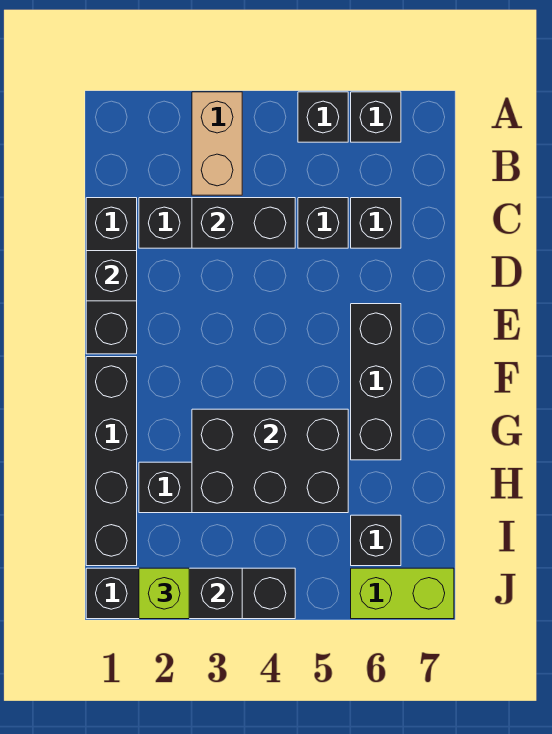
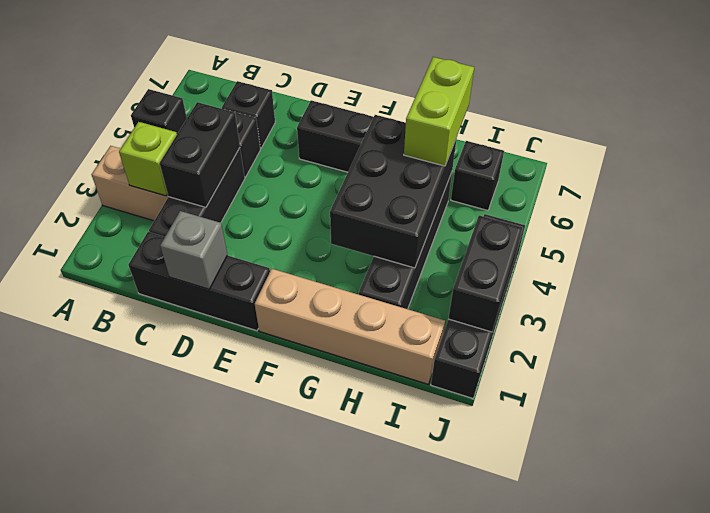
black brick A6 level 1 -> none
black brick D1 level 2 -> grey brick D1 level 2
black brick F1:I1 level 1 -> tan brick F1:I1 level 1
lime brick J2 level 3 -> lime brick B3 level 2
lime brick J6:J7 level 1 -> lime brick H5:H6 level 3

